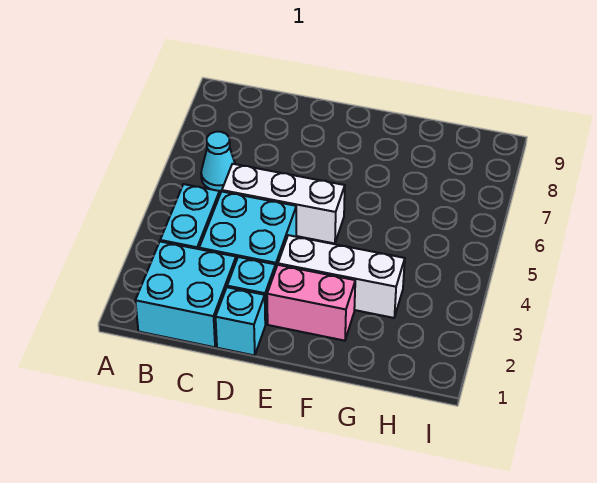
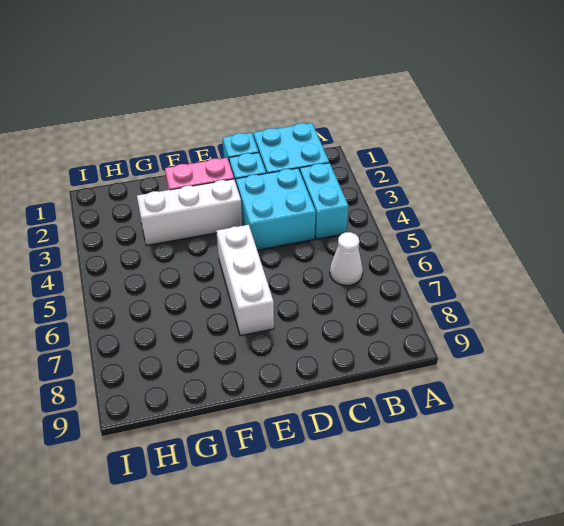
cyan cone B6 level 1 -> white cone B6 level 1
white brick C5:E5 level 1 -> white brick E5:E7 level 1

